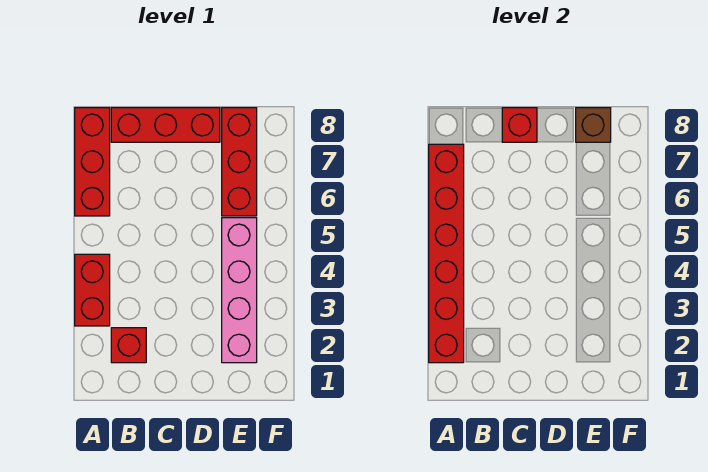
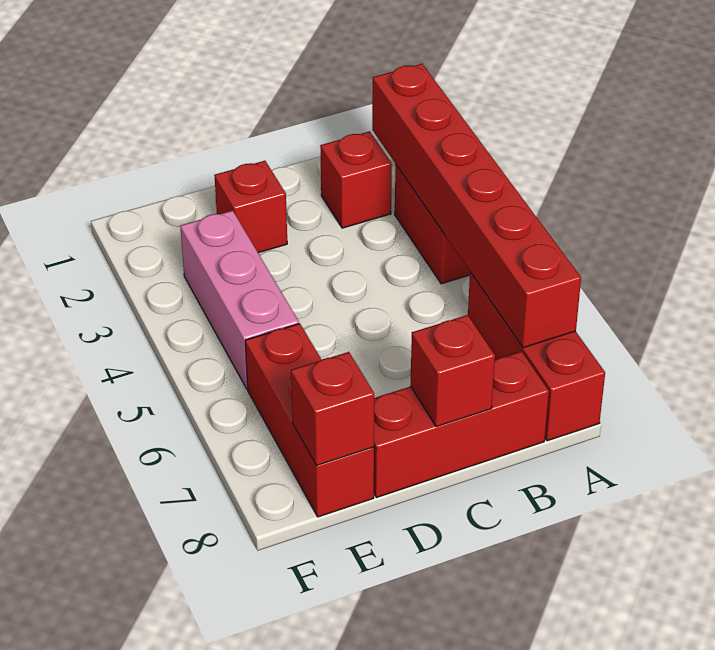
none -> red brick D2 level 1
pink brick E2:E5 level 1 -> pink brick E3:E5 level 1
brown brick E8 level 2 -> red brick E8 level 2

